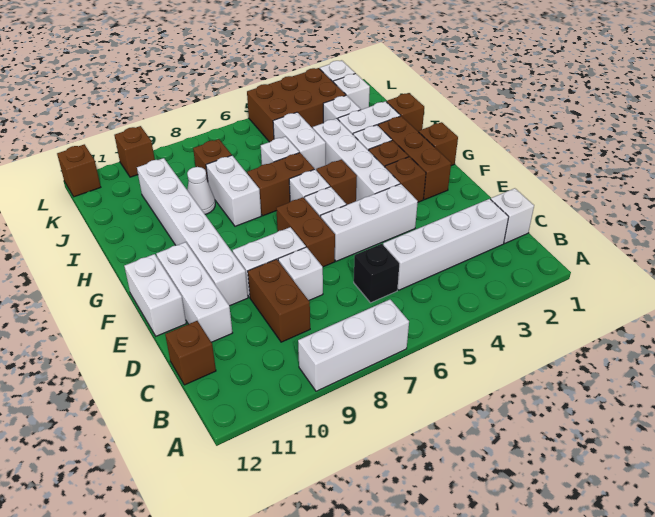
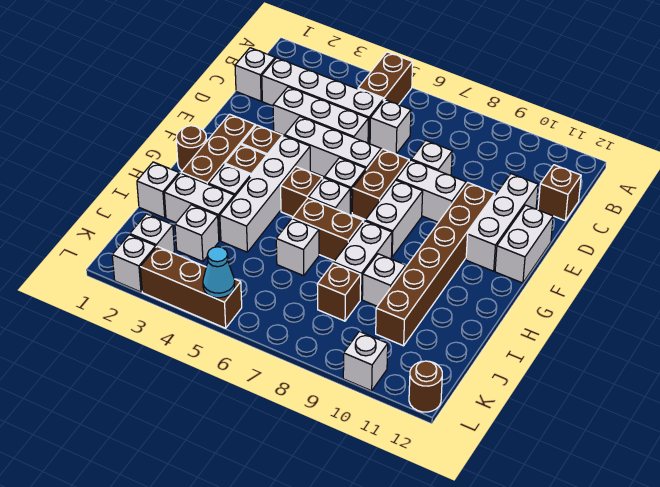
white brick A7:A9 level 1 -> white brick D3:D5 level 1
black brick C6 level 1 -> white brick C6 level 1
brown brick C9:D9 level 1 -> brown brick A5:B5 level 1
white brick E10:J10 level 1 -> brown brick E10:J10 level 1
brown brick G1 level 1 -> brown round brick G1 level 1
brown brick I1 level 1 -> white brick I1 level 1
white brick I5:J5 level 1 -> white brick F8:G8 level 1
white cone I9 level 1 -> white brick I9 level 1
brown brick K3:L5 level 1 -> brown brick L3:L5 level 1
none -> cyan cone L5 level 2
brown brick L10 level 1 -> white brick L10 level 1
brown brick L12 level 1 -> brown round brick L12 level 1

